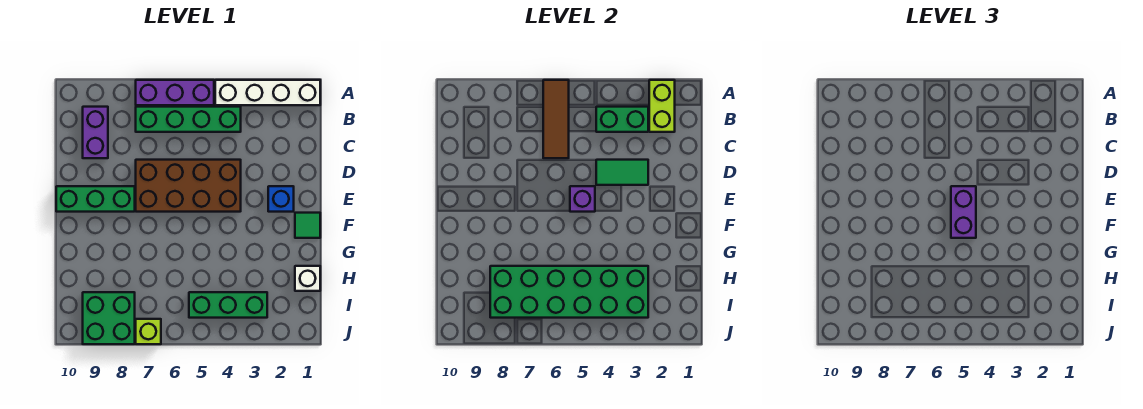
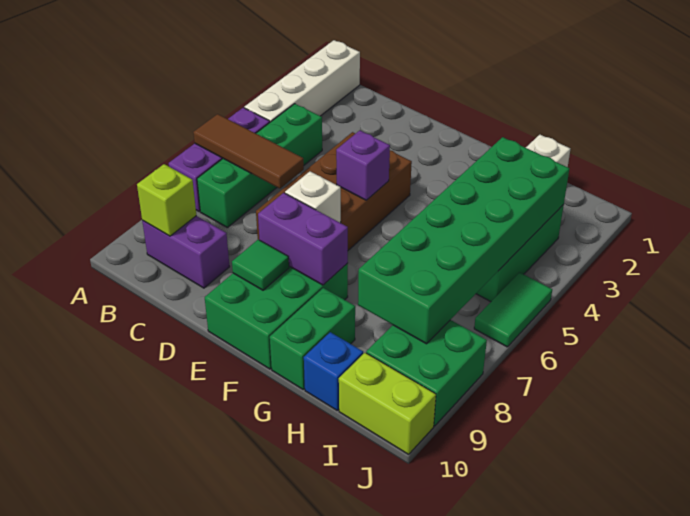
lime brick A2:B2 level 2 -> lime brick I10:J10 level 1
green brick B3:B4 level 2 -> green brick G9:G10 level 1
green tile D3:D4 level 2 -> green tile J5:J6 level 1
blue brick E2 level 1 -> blue brick H10 level 1
purple brick E5:F5 level 3 -> purple brick E8:F8 level 2
none -> white brick E7 level 2
green brick E8:E10 level 1 -> green brick E8:F10 level 1
green tile F1 level 1 -> green tile E9 level 2
lime brick J7 level 1 -> lime brick B9 level 2

